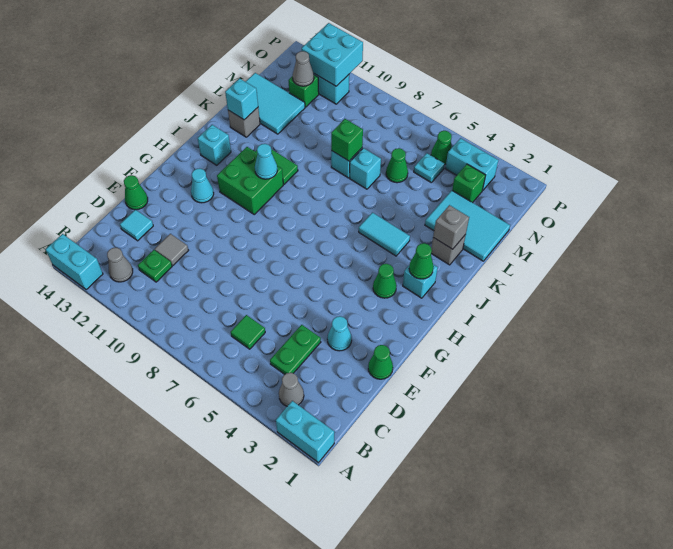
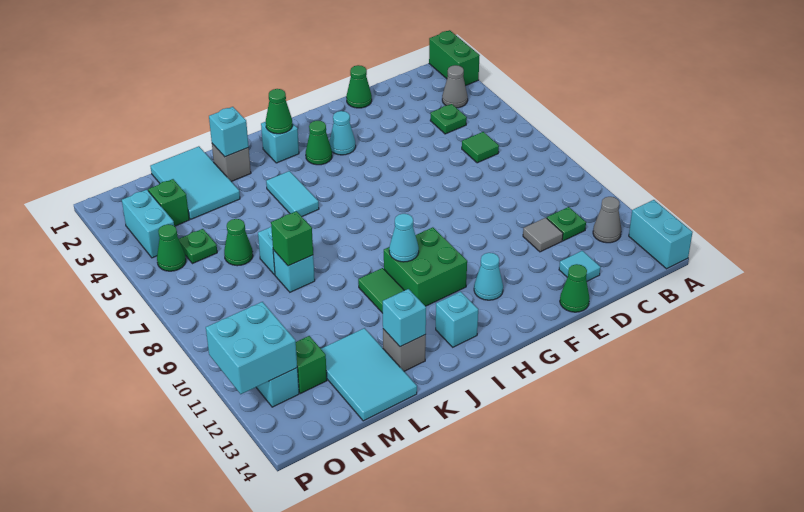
cyan brick A1:A2 level 1 -> green brick A1:A2 level 1
green plate C4:D4 level 1 -> green plate C4 level 1
cyan cone E3 level 1 -> cyan cone G3 level 1
grey brick K2 level 2 -> cyan brick K2 level 2
cyan plate N5 level 1 -> green plate N5 level 1
grey cone N12 level 2 -> none

